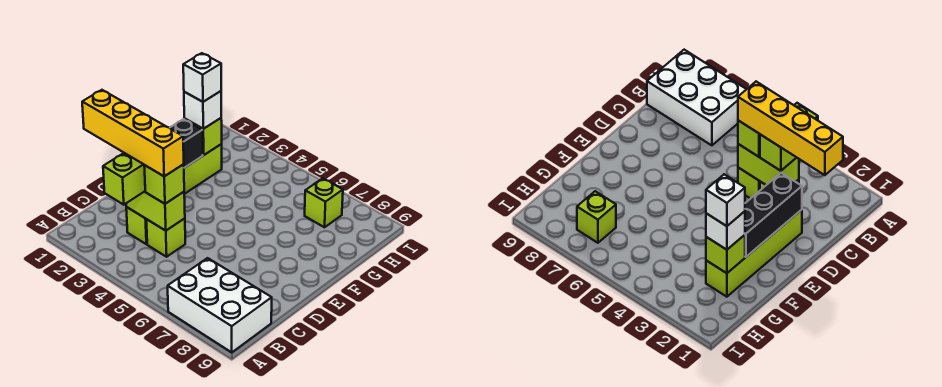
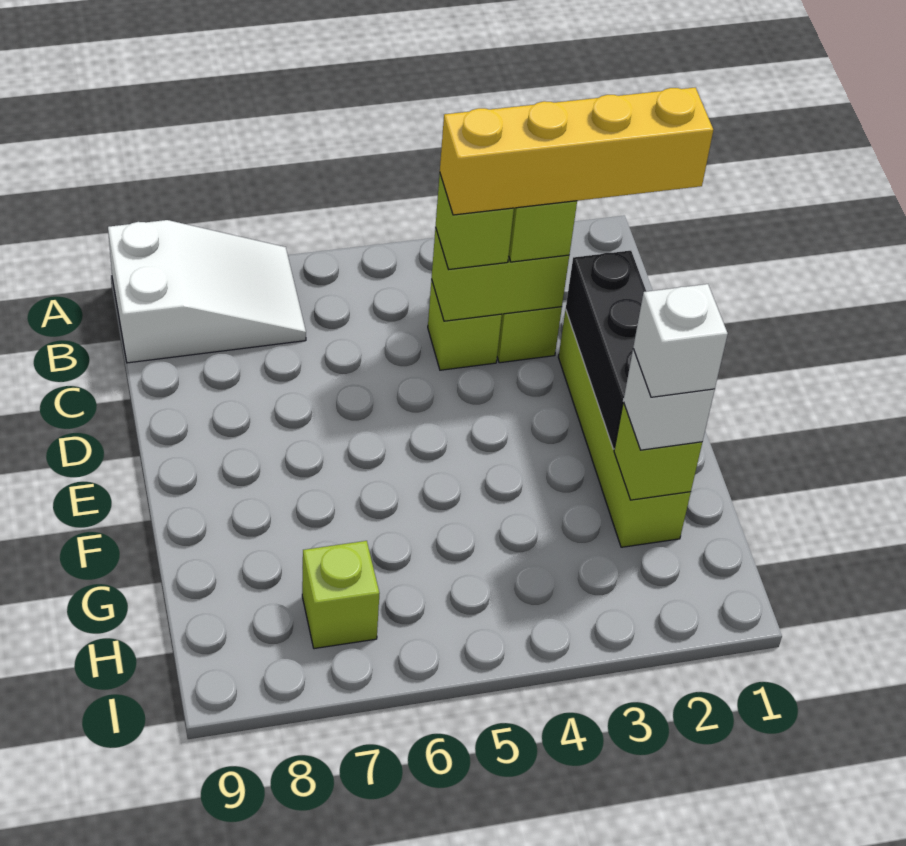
white brick A7:B9 level 1 -> white slope A7:B9 level 1 top 9

